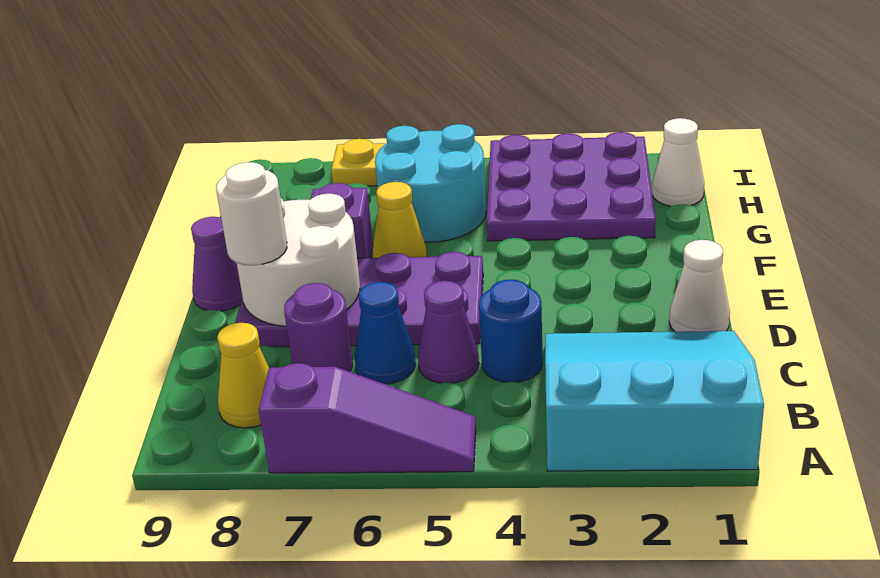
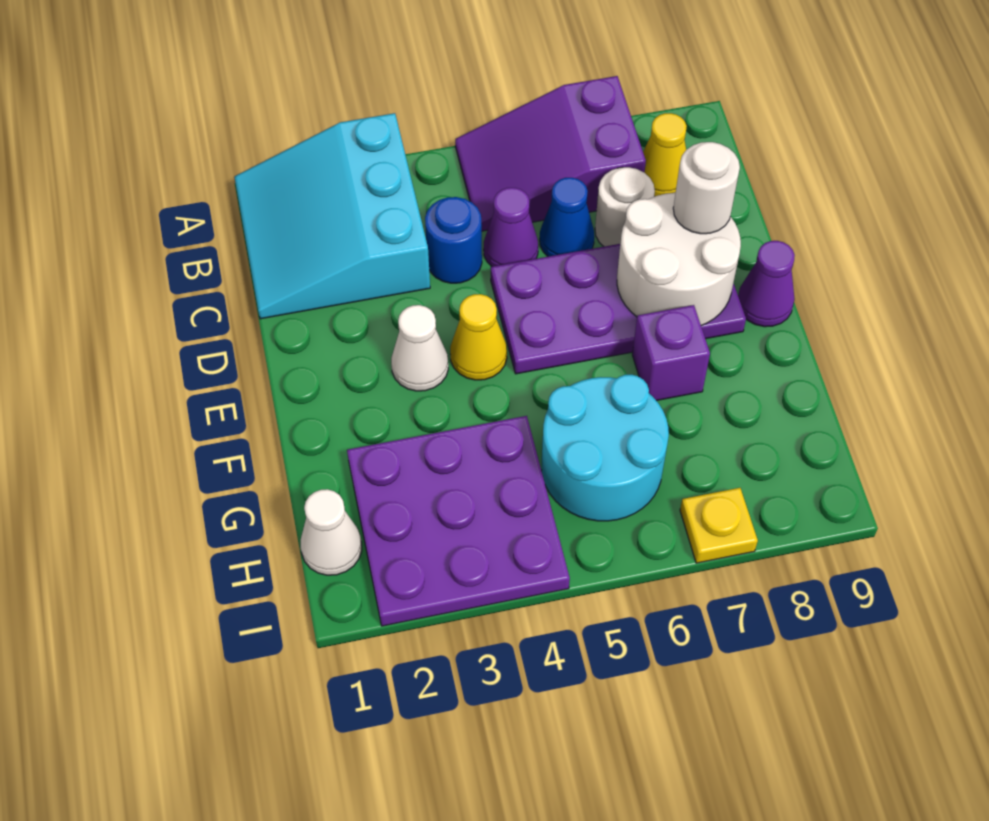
cyan slope A1:C3 level 1 top A -> cyan slope A1:C3 level 1 top 3
purple slope A5:A7 level 1 top 7 -> purple slope A5:B7 level 1 top 7
purple round brick C7 level 1 -> white round brick C7 level 1
white cone D1 level 1 -> white cone E3 level 1
yellow cone F6 level 1 -> yellow cone E4 level 1

